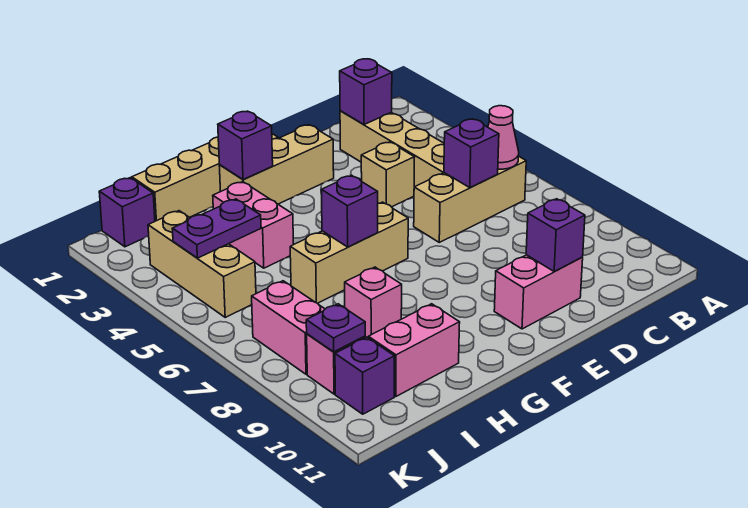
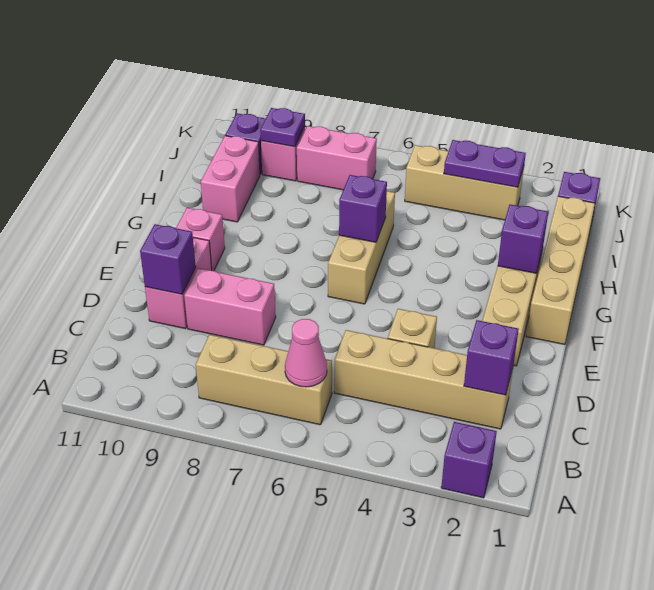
tan brick B6:D6 level 1 -> tan brick B6:B8 level 1
purple brick C6 level 2 -> purple brick A2 level 1
pink brick H3:H4 level 1 -> pink brick D8:D9 level 1
pink brick H8 level 1 -> pink brick F10 level 1
purple plate I4:J4 level 2 -> purple plate J3:J4 level 2

